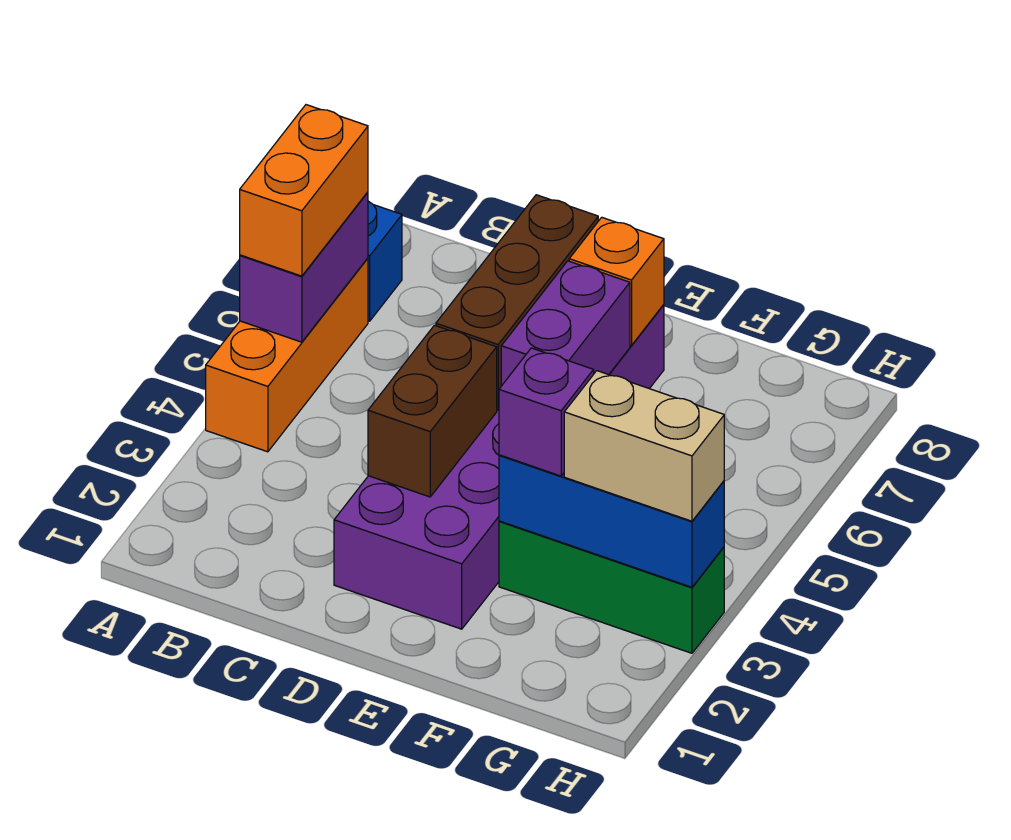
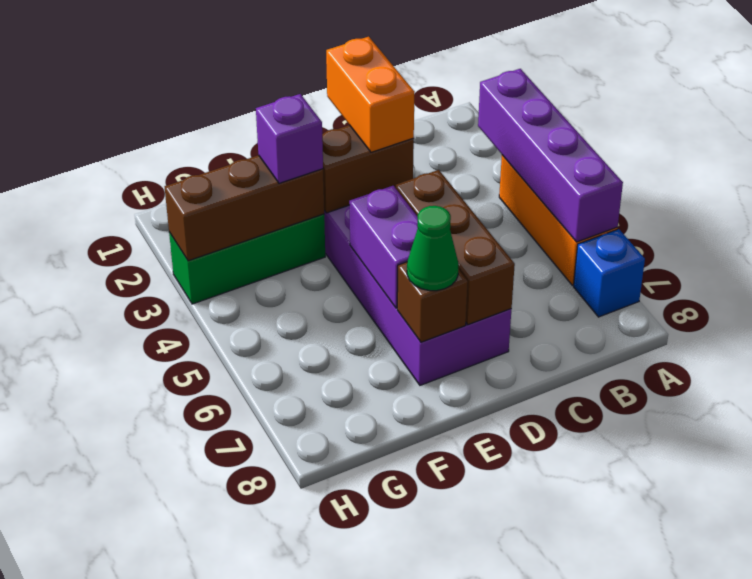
purple brick A5:A6 level 2 -> purple brick A3:A6 level 2
orange brick A5:A6 level 3 -> orange brick D2:D3 level 3
brown brick D3:D4 level 2 -> brown brick D3:E3 level 2
orange brick E7 level 2 -> brown brick E7 level 2
none -> green cone E7 level 3
blue brick F3:H3 level 2 -> brown brick F3:H3 level 2
tan brick G3:H3 level 3 -> none

